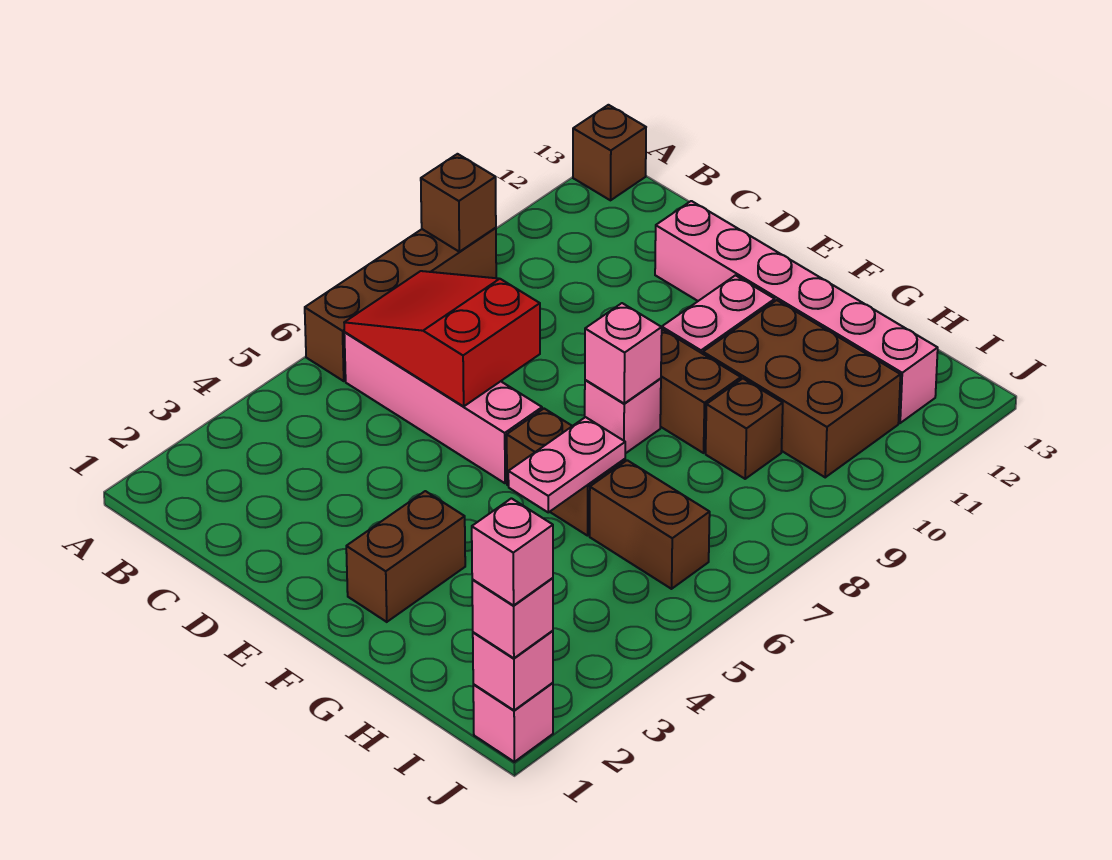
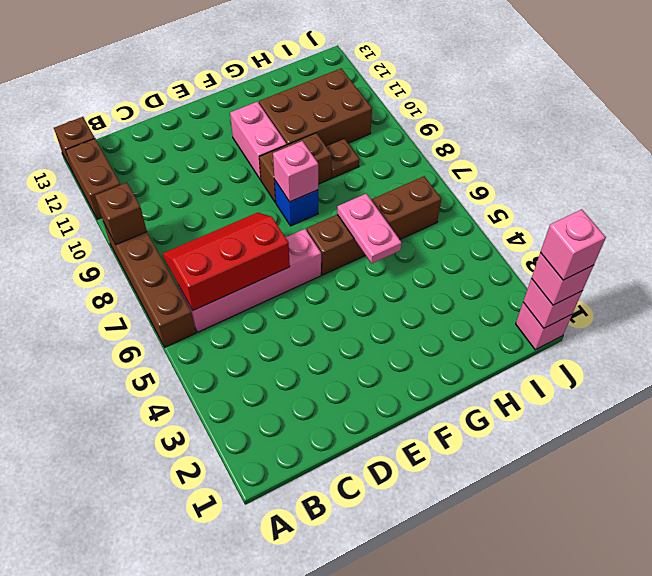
red slope B6:D7 level 2 top D -> red slope B6:D7 level 2 top 6
pink brick D12:I12 level 1 -> none
brown brick F2:F3 level 1 -> brown brick A11:A12 level 1
pink brick F8 level 1 -> blue brick F8 level 1
brown brick H9 level 1 -> brown plate H9 level 1

